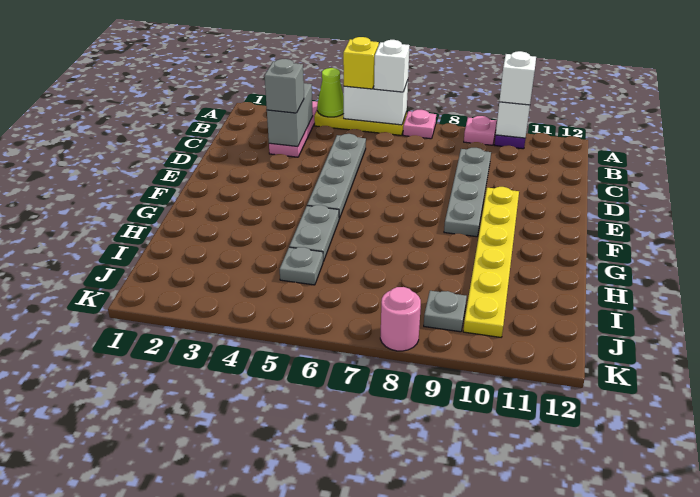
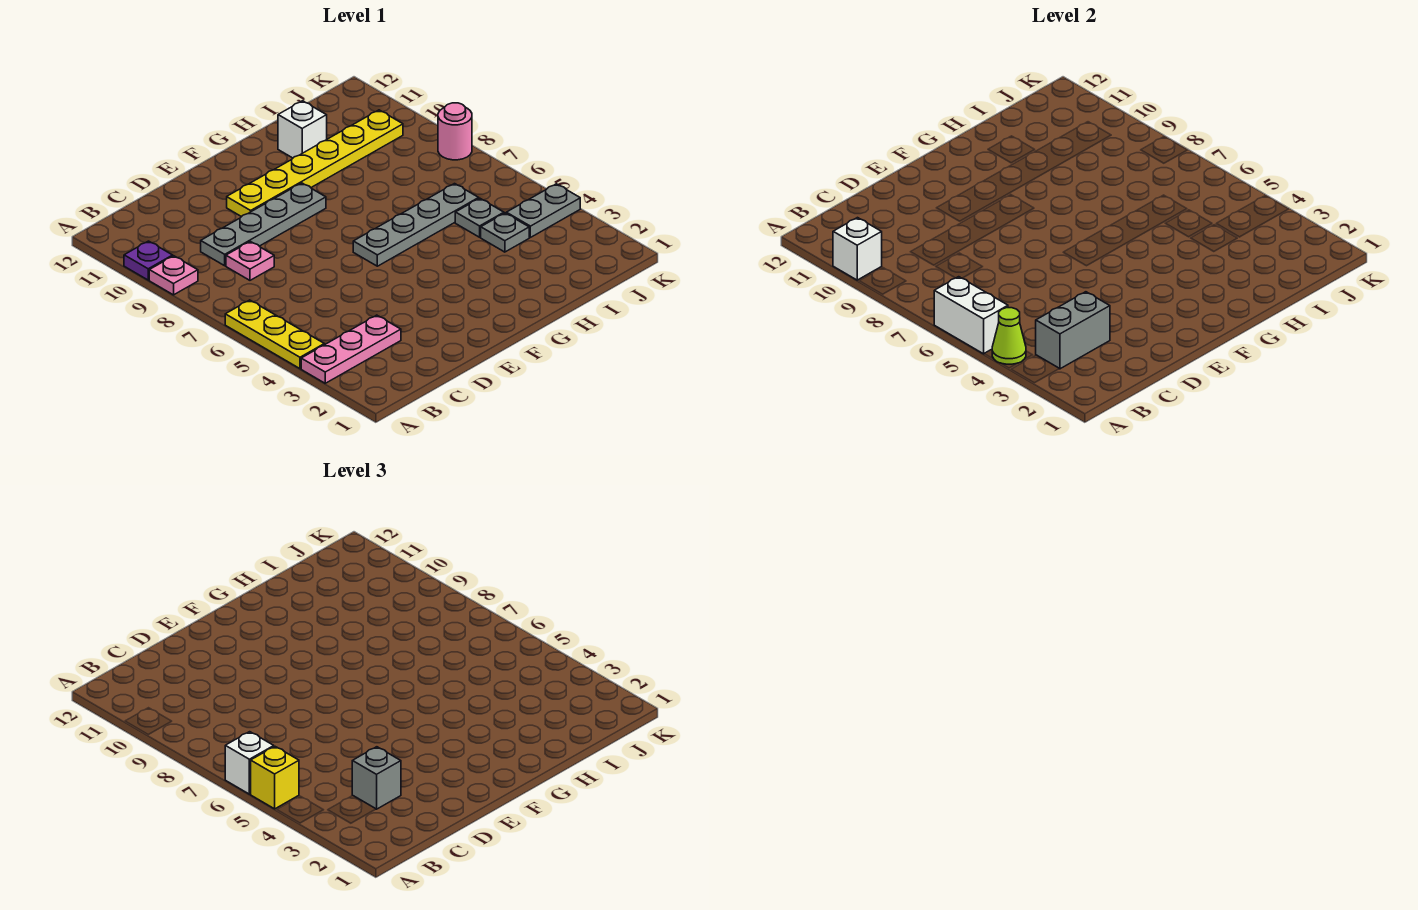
pink plate A7 level 1 -> pink plate C8 level 1
white brick A10 level 3 -> white brick H11 level 1
grey plate C5:F5 level 1 -> grey plate F6:I6 level 1
grey plate G5:H5 level 1 -> grey plate J4:K4 level 1
grey plate J9 level 1 -> grey plate I4 level 1

